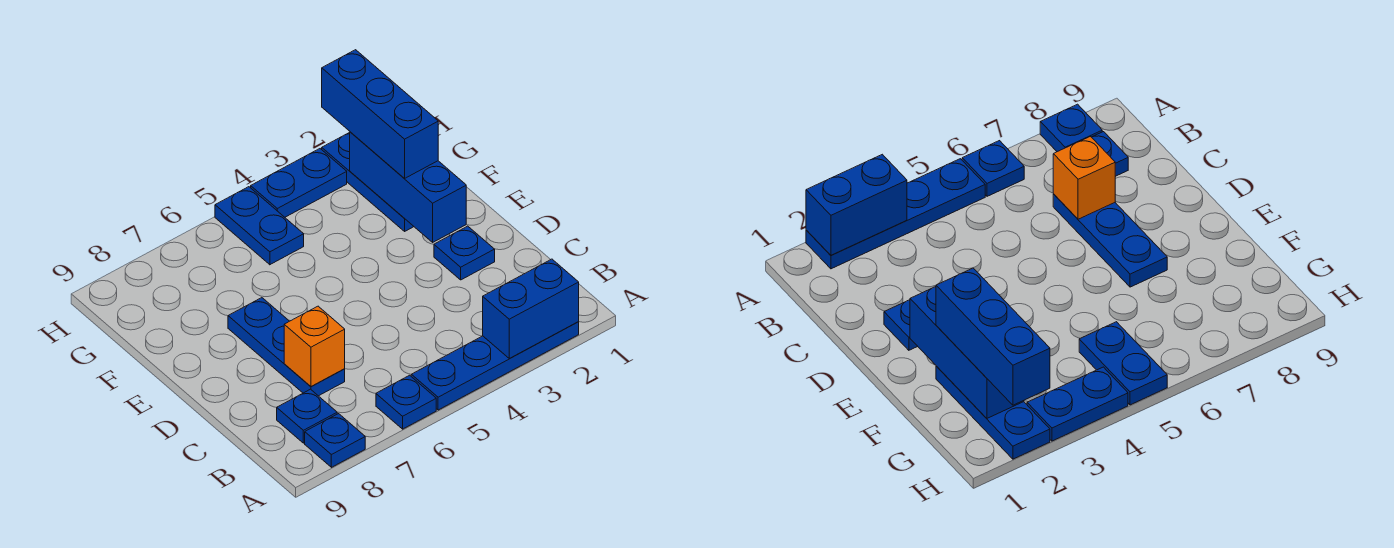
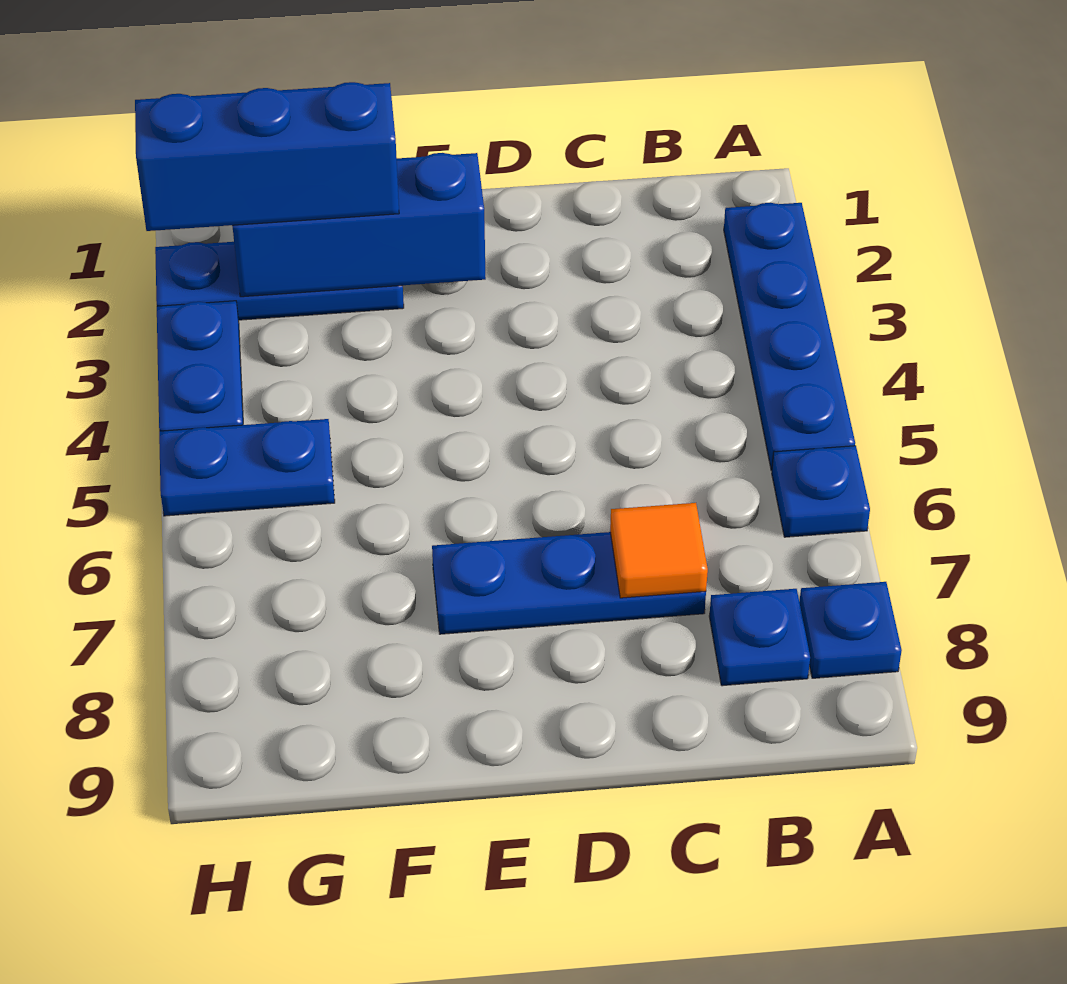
blue brick A2:A3 level 2 -> none
orange brick C7 level 2 -> orange tile C7 level 2
blue plate D2 level 1 -> none

